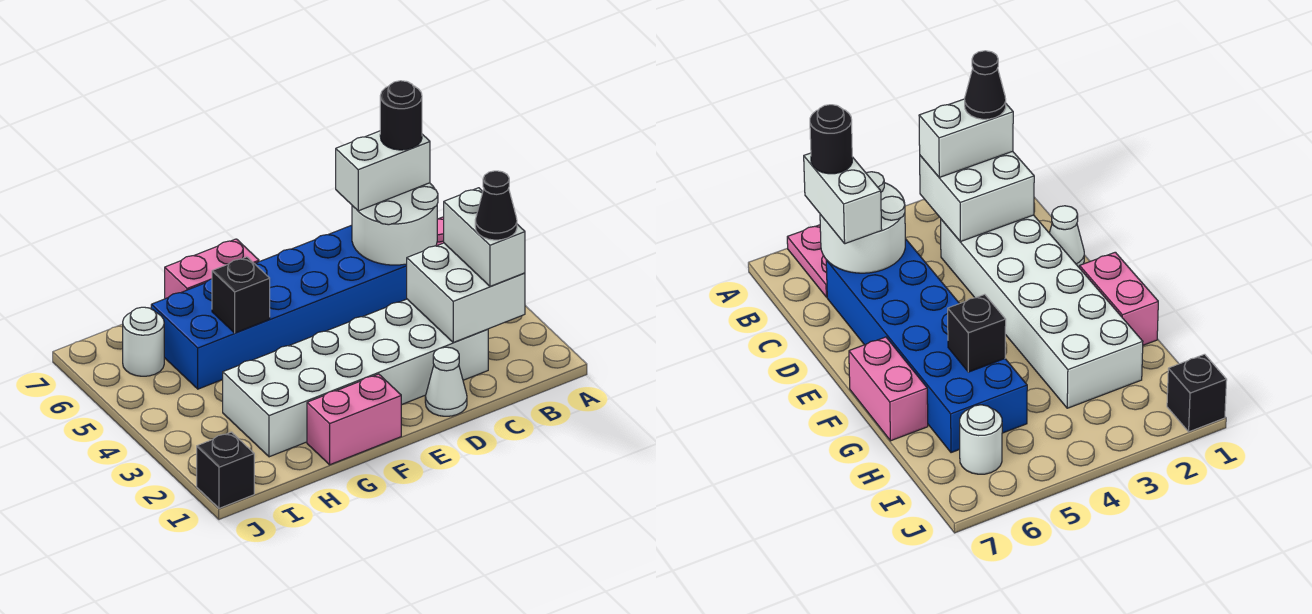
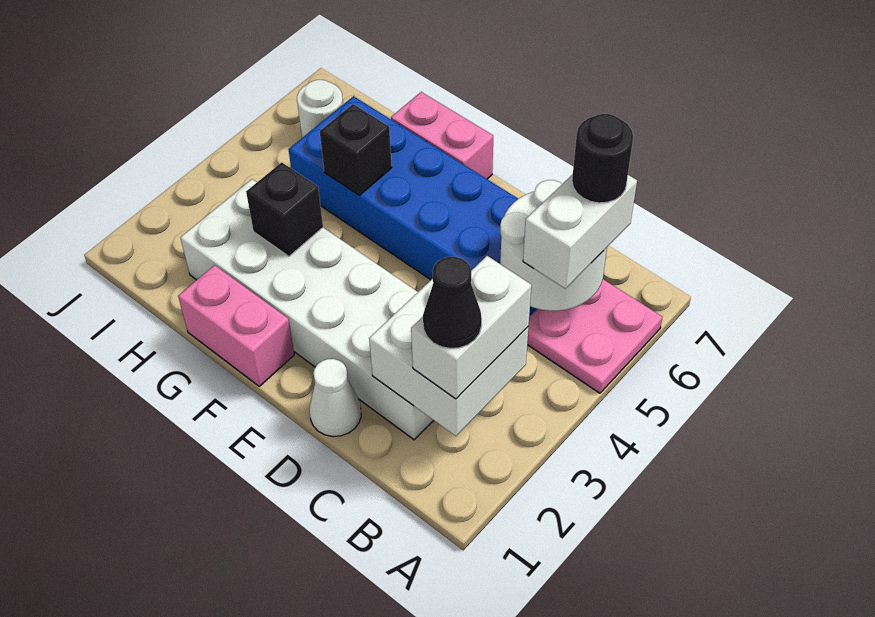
white brick B6:C6 level 3 -> white brick B5:B6 level 3
black brick J1 level 1 -> black brick G3 level 2

